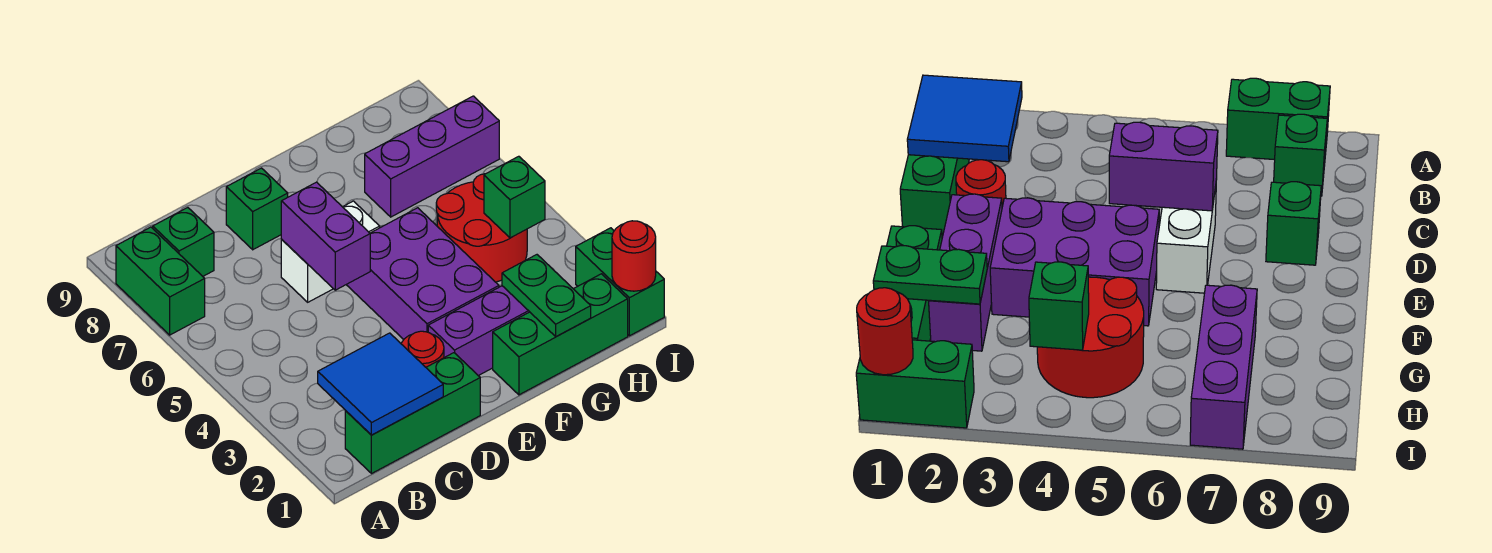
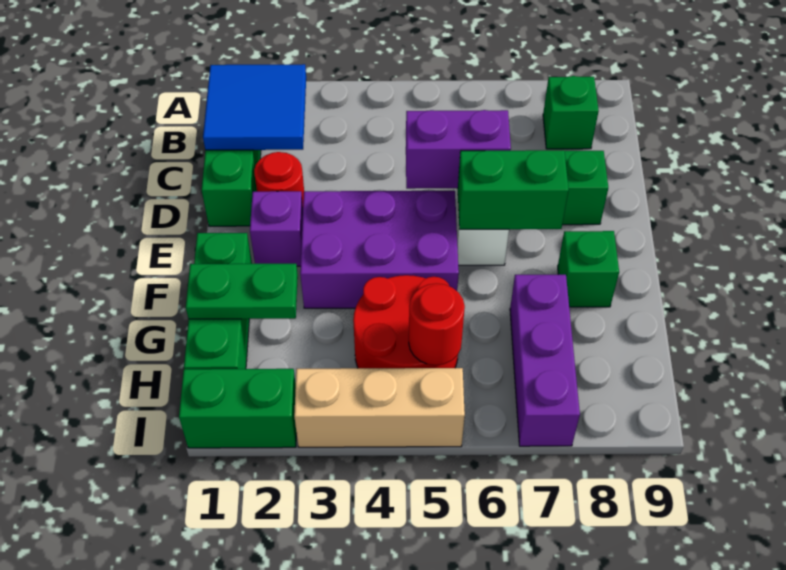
green brick A7:A8 level 1 -> green brick E6:E7 level 2
purple brick E2:G2 level 1 -> purple brick E2 level 1
green brick H4 level 2 -> green brick F8 level 1
red round brick I1 level 2 -> red round brick H5 level 2
none -> tan brick I3:I5 level 1

